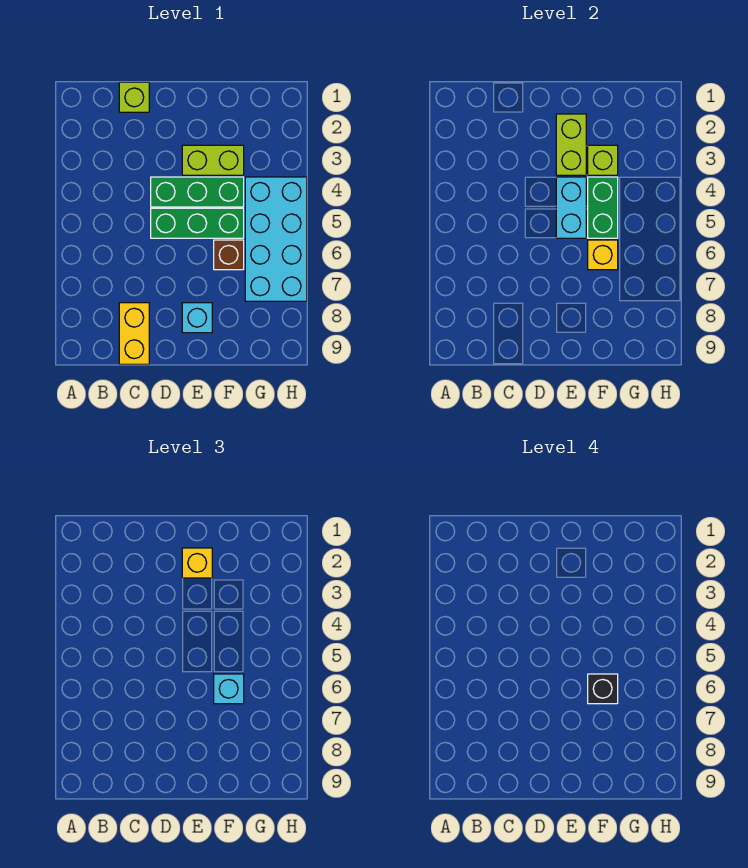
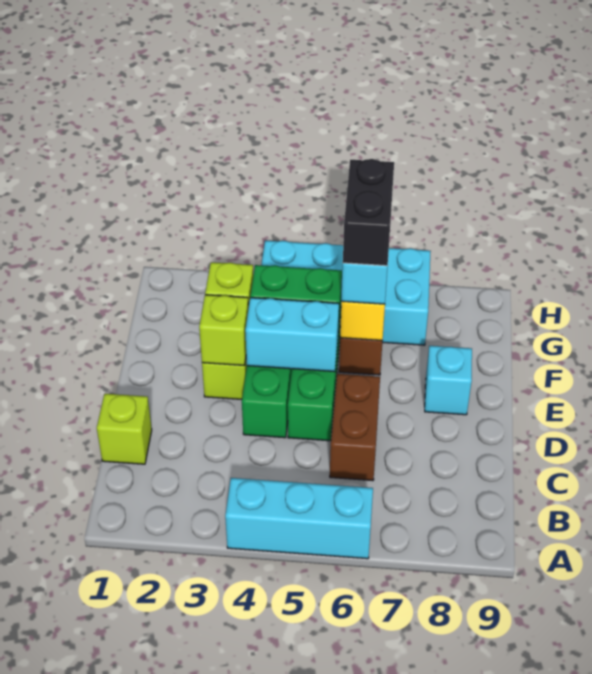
none -> cyan brick A4:A6 level 1
none -> brown brick C6:D6 level 1
yellow brick C8:C9 level 1 -> none
lime brick E2:E3 level 2 -> lime brick E3 level 2
yellow brick E2 level 3 -> none
black brick F6 level 4 -> black brick F6:G6 level 4

